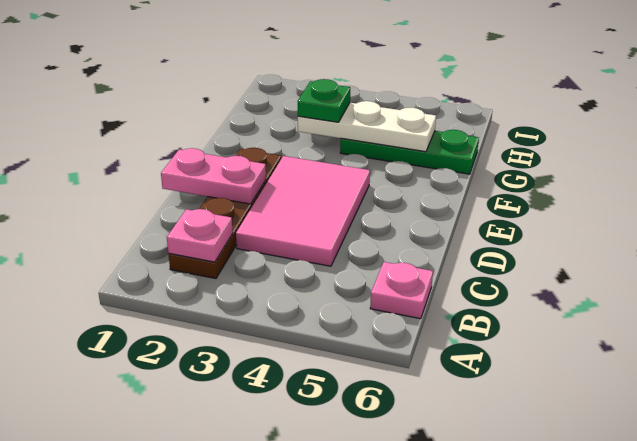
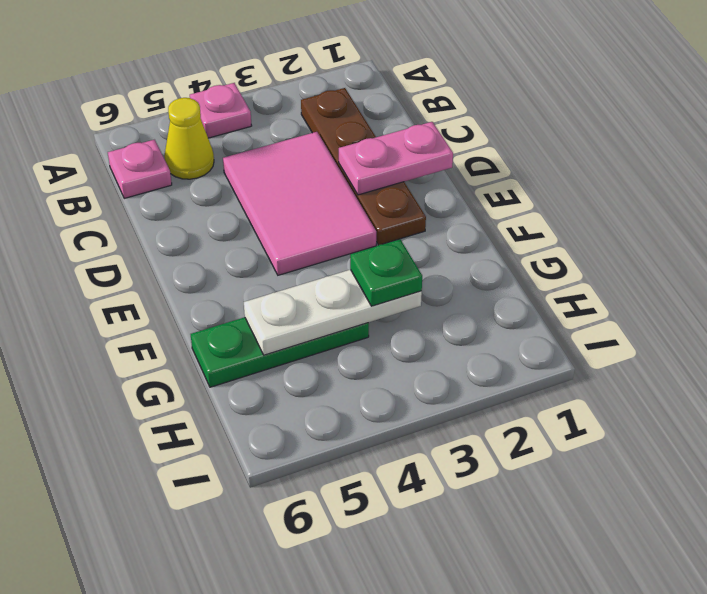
pink plate B2 level 2 -> pink plate A4 level 1
none -> yellow cone B5 level 1

